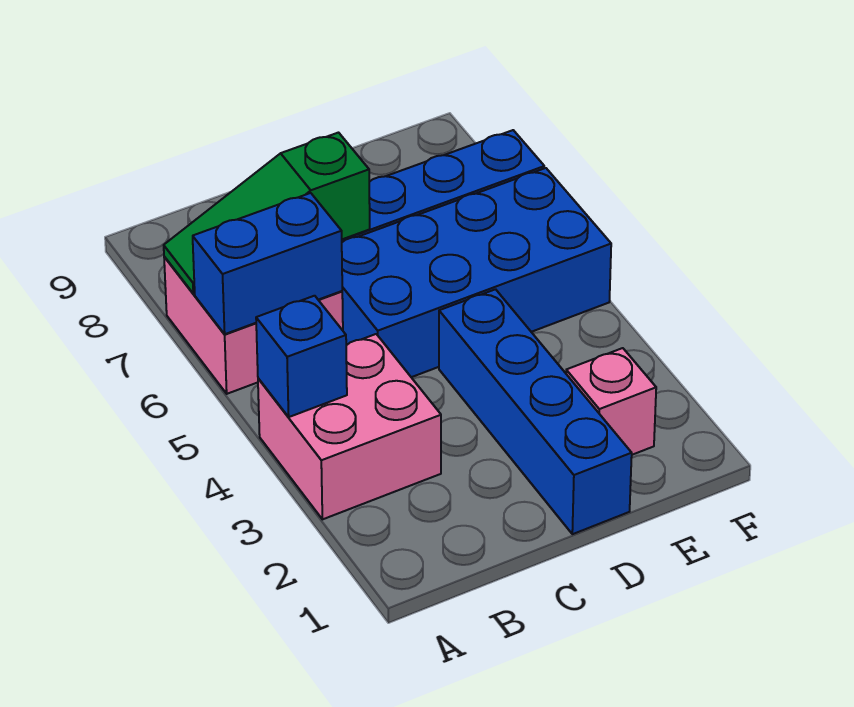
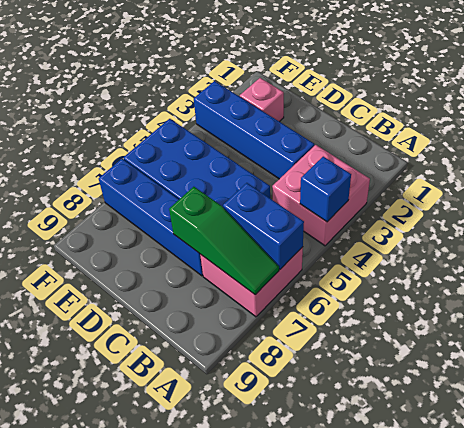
blue brick D1:D4 level 1 -> blue brick C3:F3 level 1

